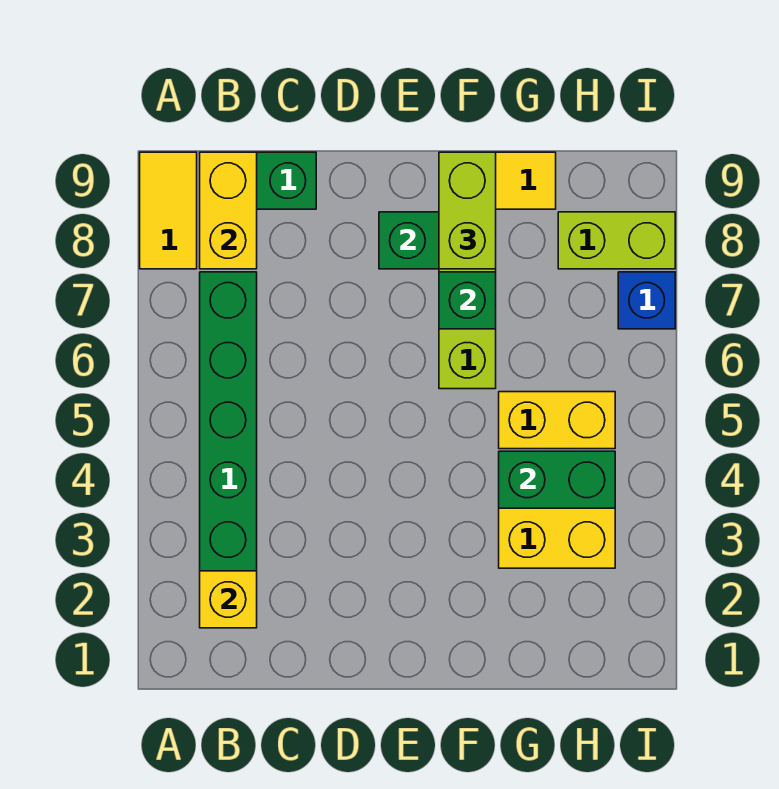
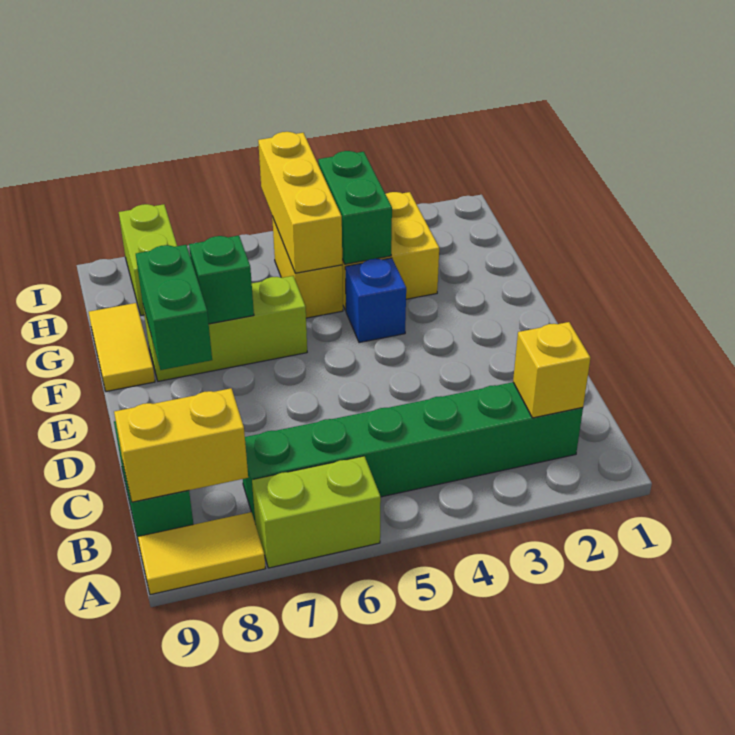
lime brick F8:F9 level 3 -> lime brick A6:A7 level 1
none -> yellow brick G5:I5 level 2
blue brick I7 level 1 -> blue brick F4 level 1

